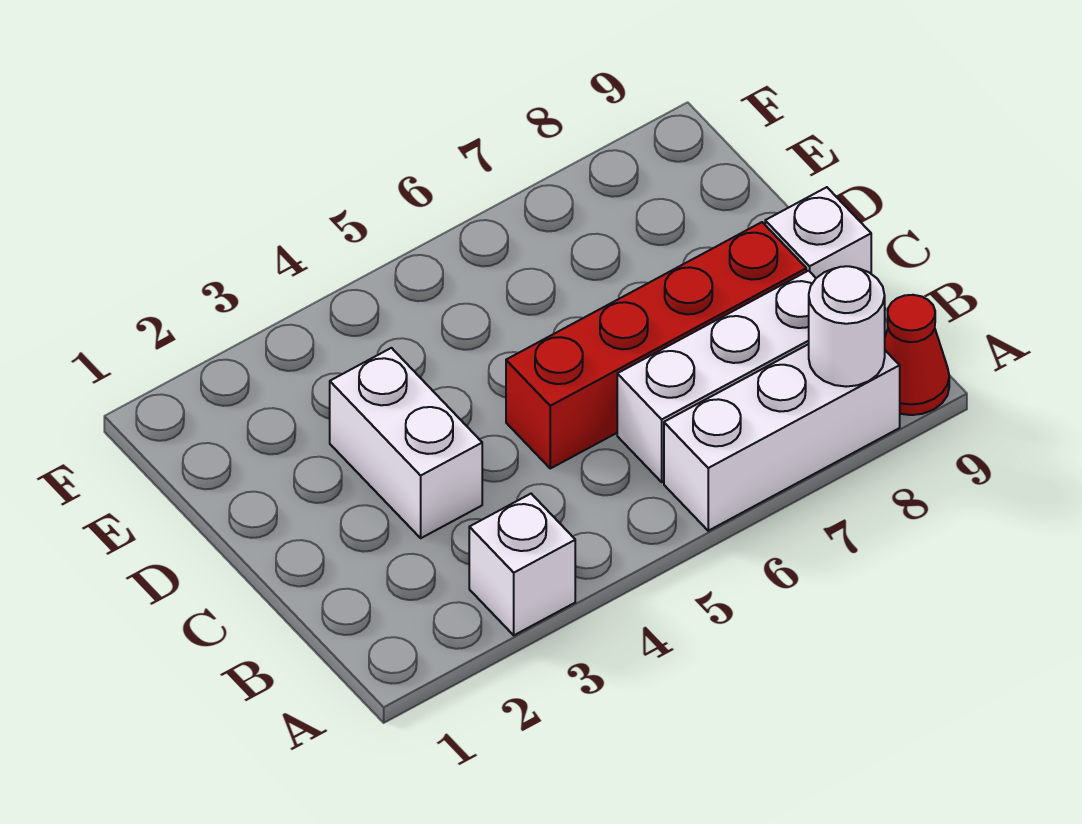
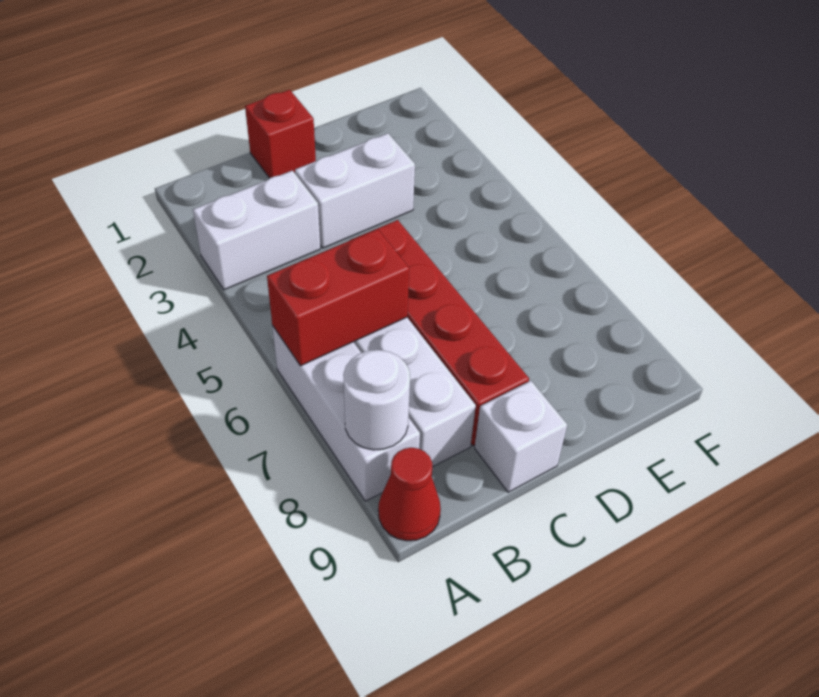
white brick A3 level 1 -> white brick A3:B3 level 1
none -> red brick A6:B6 level 2
none -> red brick C1 level 1

